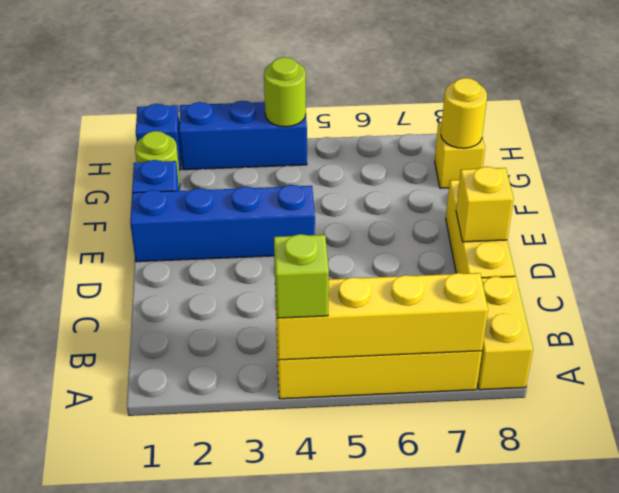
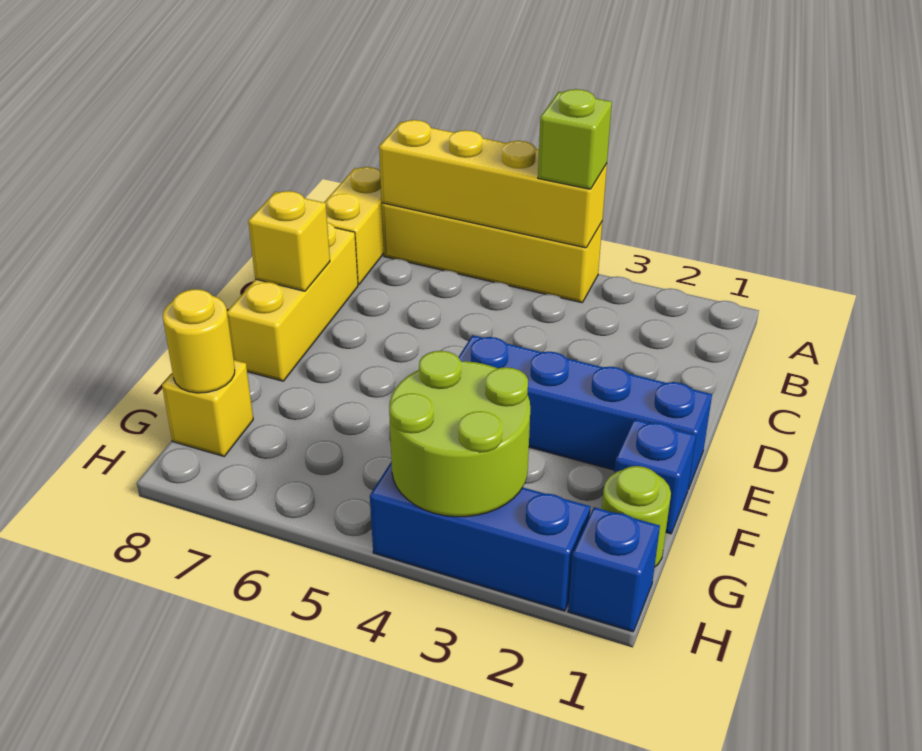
lime round brick H4 level 2 -> lime round brick G3:H4 level 2

